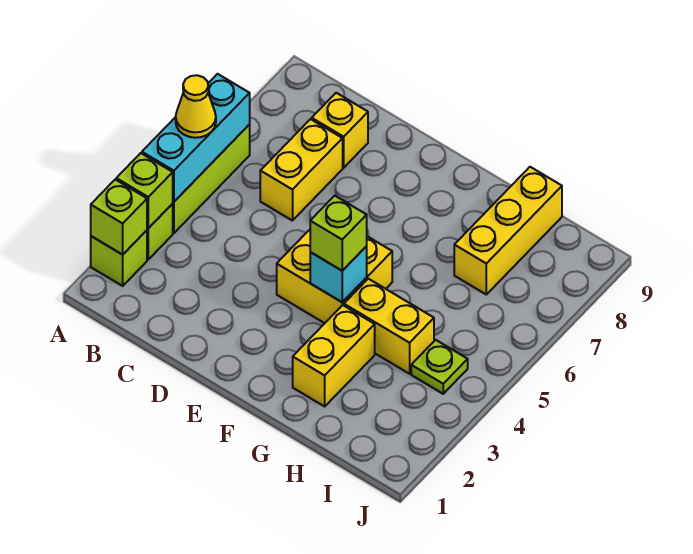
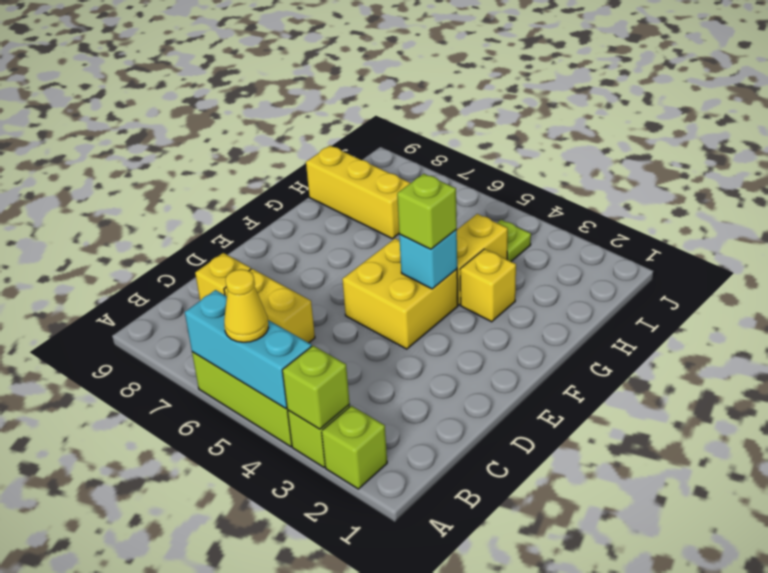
lime brick A2 level 2 -> none
yellow brick G2:G3 level 1 -> yellow brick G3 level 1

